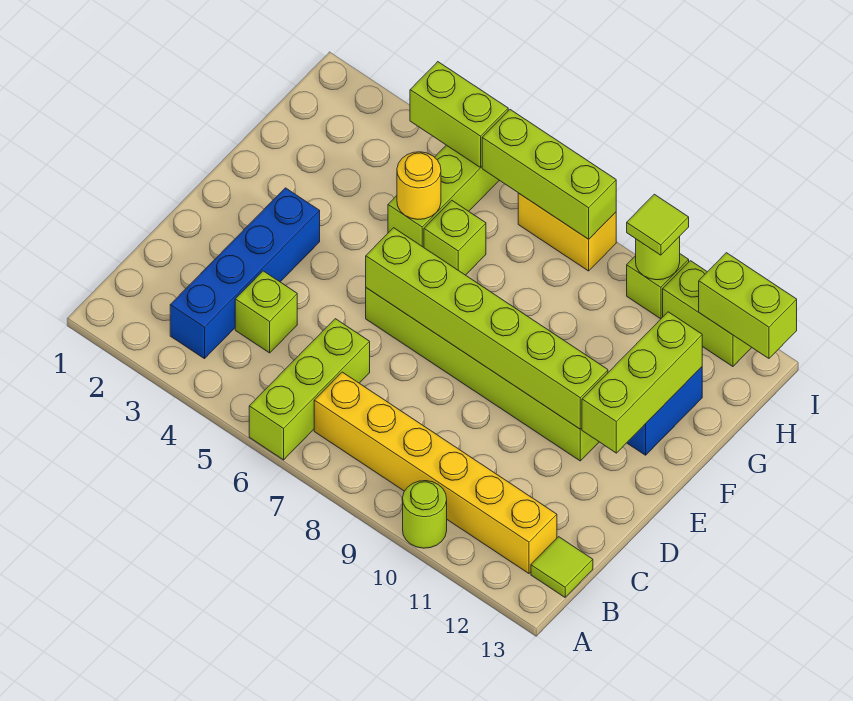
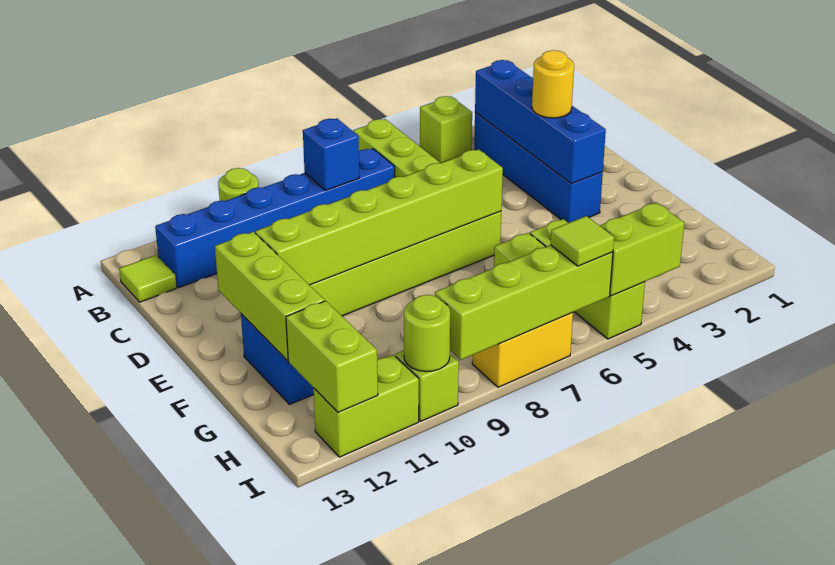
none -> blue brick B3:E3 level 2
yellow brick B7:B12 level 1 -> blue brick B7:B12 level 1
none -> blue brick B8 level 2
lime brick C4 level 1 -> lime brick A4 level 1
yellow round brick G5 level 2 -> yellow round brick D3 level 3
lime brick I6:I8 level 2 -> lime brick I6:I9 level 2
lime tile I10 level 3 -> lime tile I6 level 3
lime brick I12:I13 level 2 -> lime brick H12:I12 level 2

